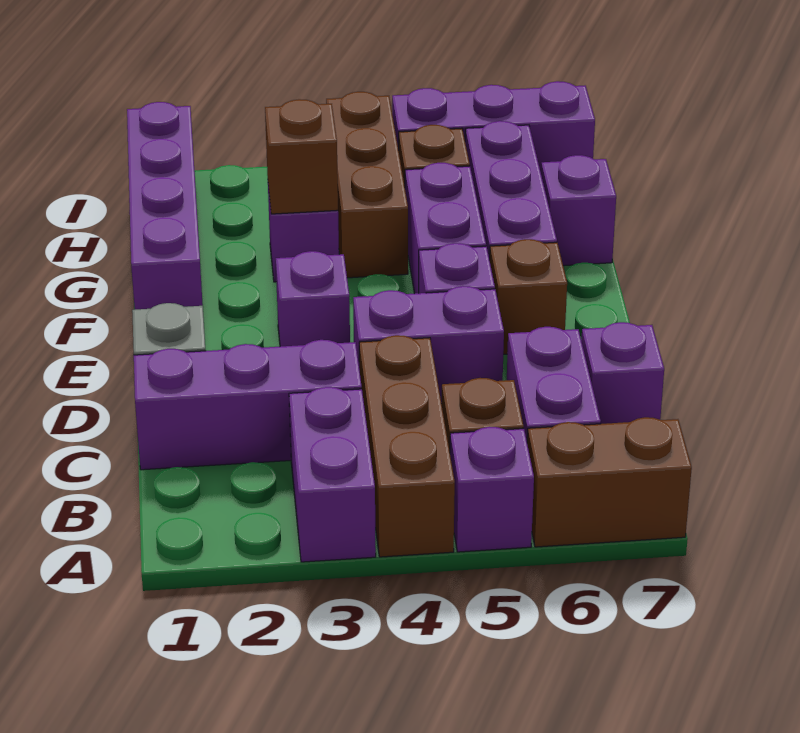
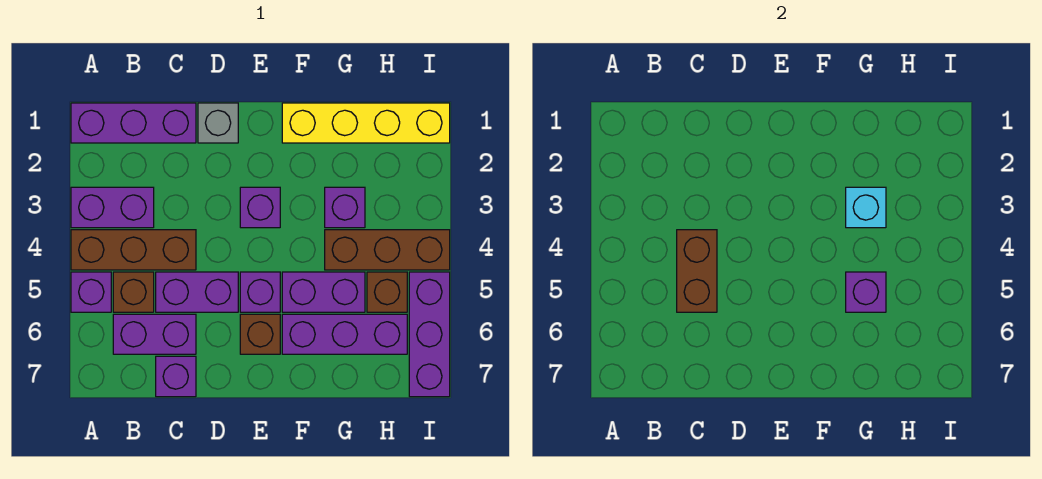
brown brick A6:A7 level 1 -> brown brick C4:C5 level 2
purple brick C1:C3 level 1 -> purple brick A1:C1 level 1
purple brick D4:D5 level 1 -> purple brick C5:D5 level 1
purple brick F1:I1 level 1 -> yellow brick F1:I1 level 1
brown brick G3 level 2 -> cyan brick G3 level 2
purple brick G7 level 1 -> purple brick G5 level 2

